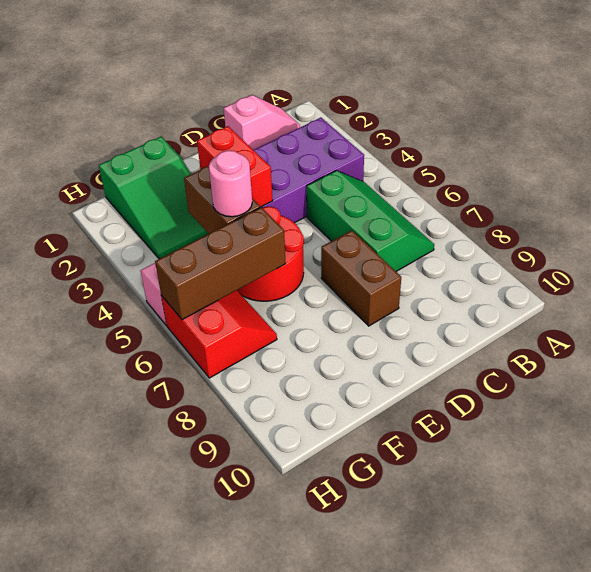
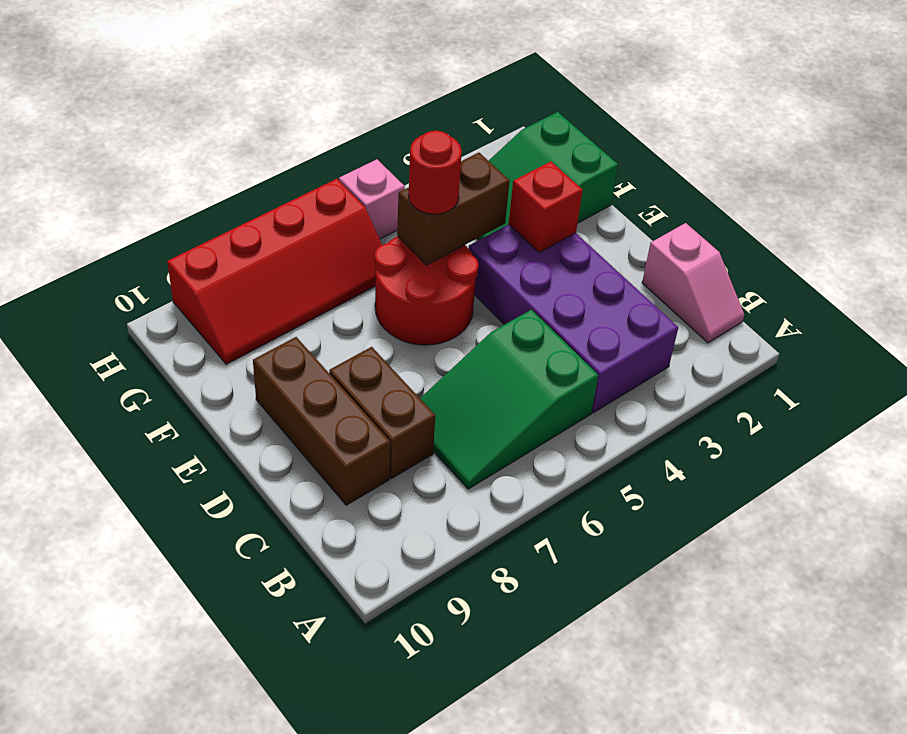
green slope B5:C7 level 1 top C -> green slope B5:C7 level 1 top 5
brown brick D7:D8 level 1 -> brown brick C8:D8 level 1
red brick E3:E4 level 2 -> red brick E3 level 2
pink round brick F5 level 3 -> red round brick F5 level 3
brown brick F6:H6 level 2 -> brown brick C9:E9 level 1
red slope G6:H7 level 1 top H -> red slope G6:H9 level 1 top H

